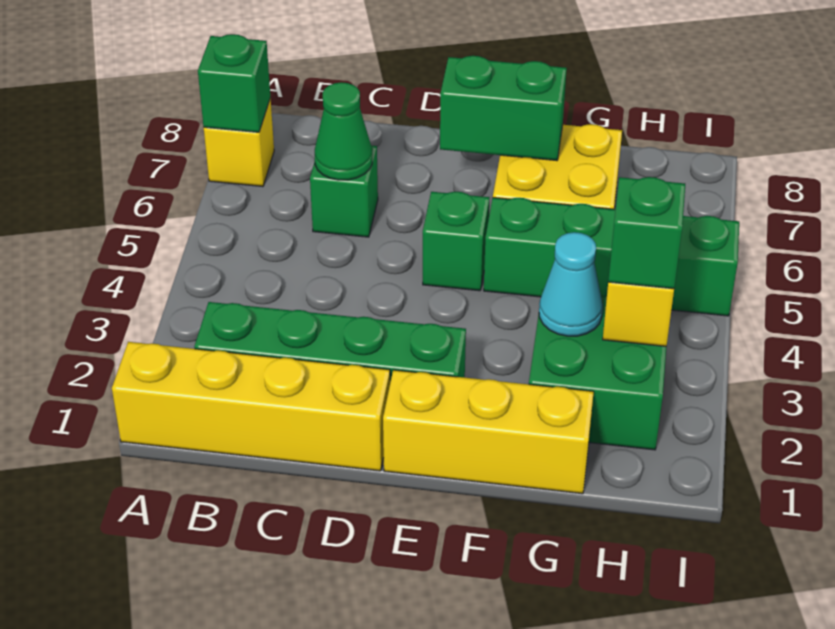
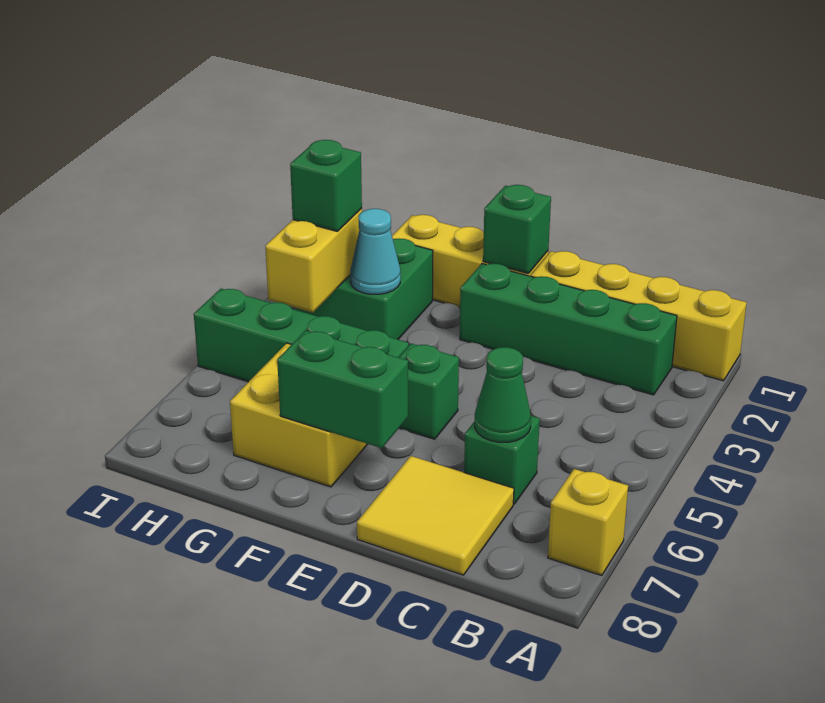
green brick A7 level 2 -> green brick E1 level 2
none -> yellow tile C7:D8 level 1

